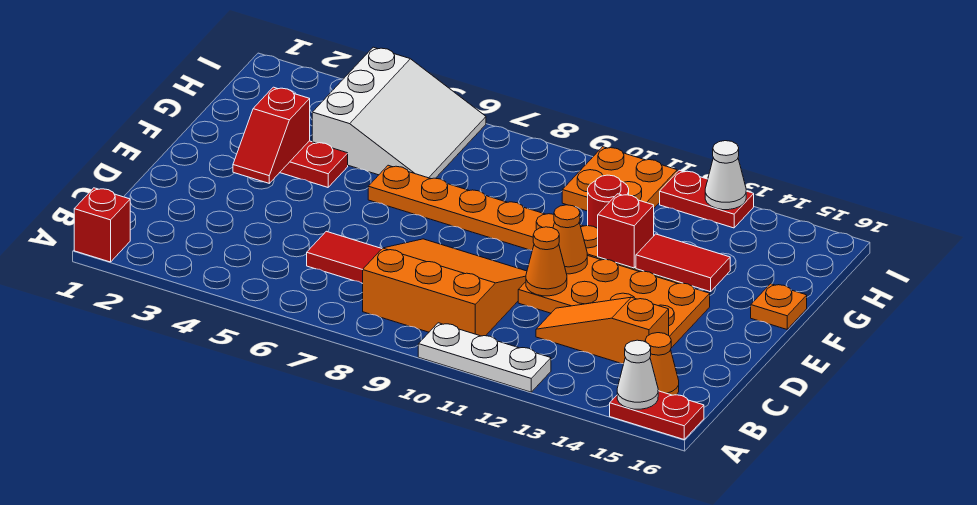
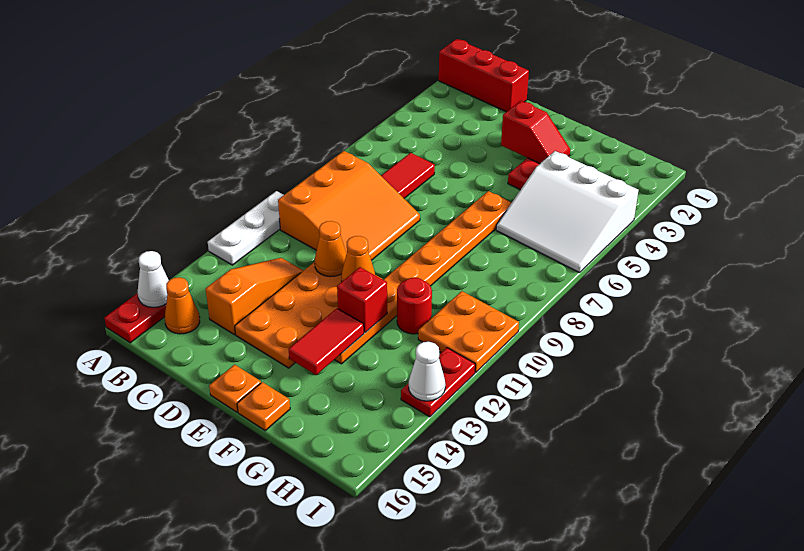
red brick A1 level 1 -> red brick A1:C1 level 1
red slope E3:F3 level 2 top F -> red slope E3:F3 level 2 top E
none -> orange plate E16 level 1

